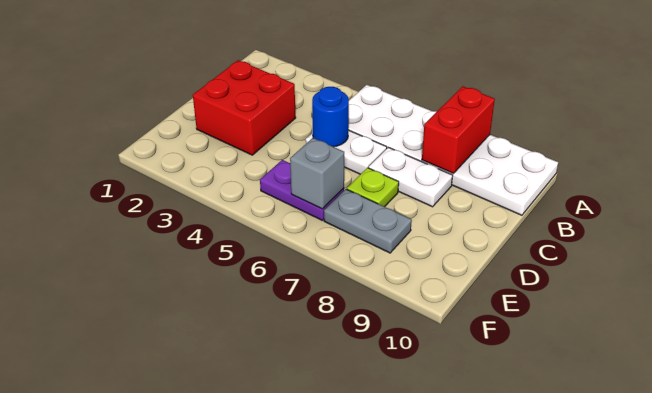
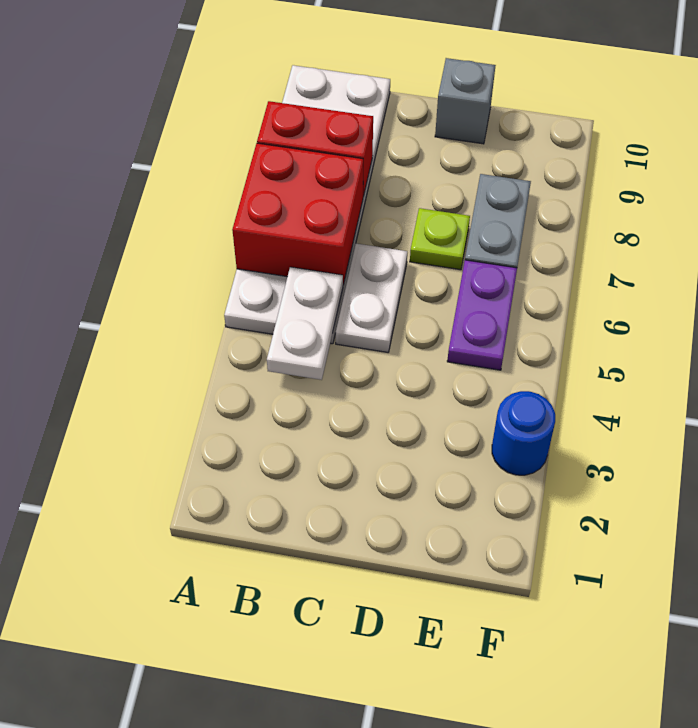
red brick C2:D3 level 1 -> red brick A6:B7 level 2
blue round brick C5 level 2 -> blue round brick F3 level 1
white plate C7:C8 level 1 -> white plate B4:B5 level 2
grey brick E6 level 2 -> grey brick D10 level 1

